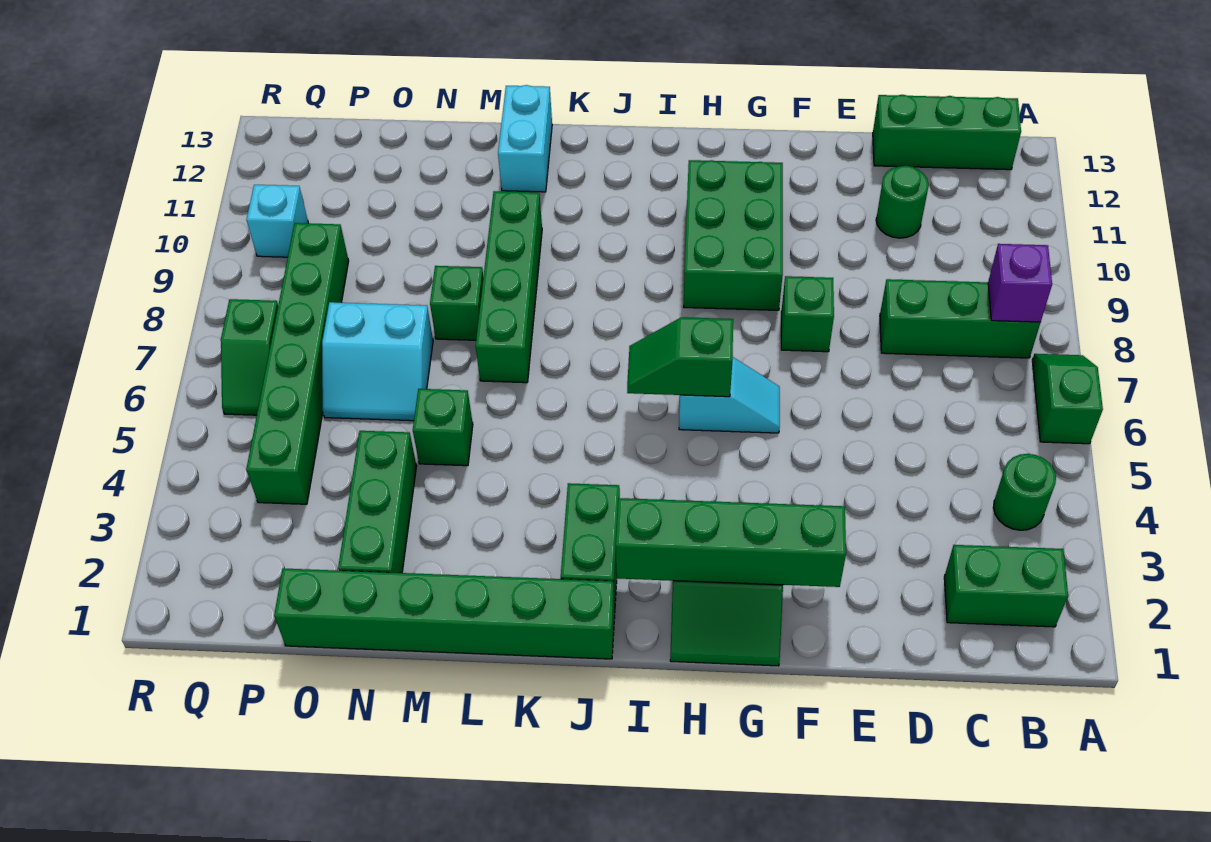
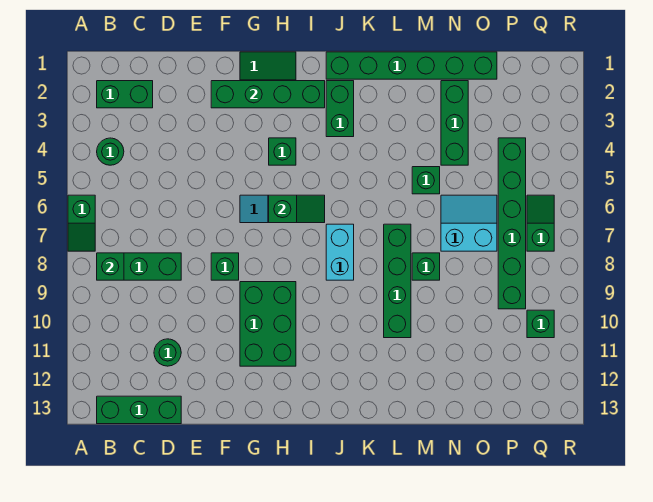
purple brick B8 level 2 -> green brick B8 level 2
none -> green brick H4 level 1
cyan brick L12:L13 level 1 -> cyan brick J7:J8 level 1
cyan brick Q10 level 1 -> green brick Q10 level 1

